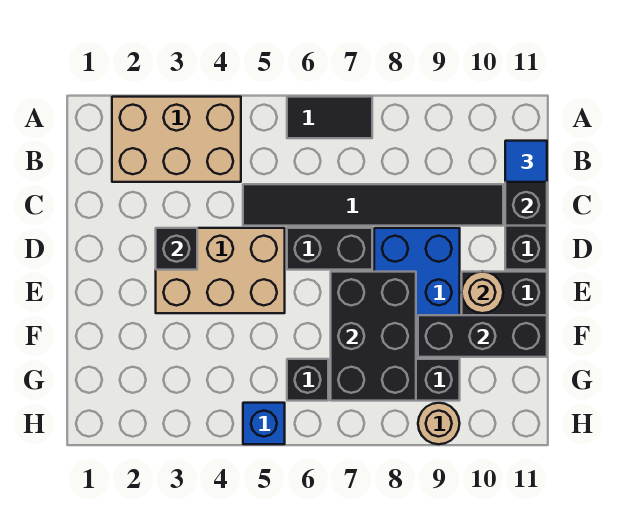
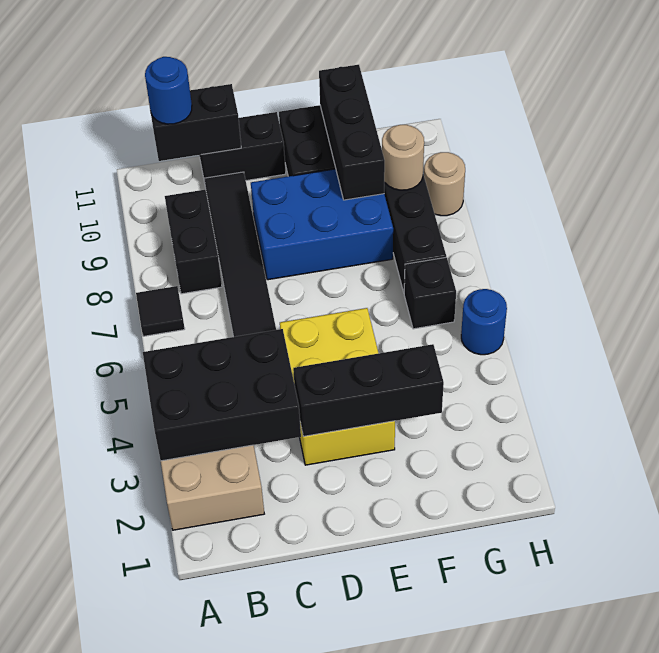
black tile A6:A7 level 1 -> black tile A7 level 1
blue tile B11 level 3 -> blue round brick B11 level 3
tan brick D3:E5 level 1 -> yellow brick D3:E5 level 1
black brick D3 level 2 -> black brick D3:F3 level 2
black brick D6:D7 level 1 -> black brick B8:B9 level 1
black brick E7:G8 level 2 -> black brick A3:C4 level 2
tan round brick E10 level 2 -> tan round brick G9 level 2
blue brick H5 level 1 -> blue round brick H5 level 1

